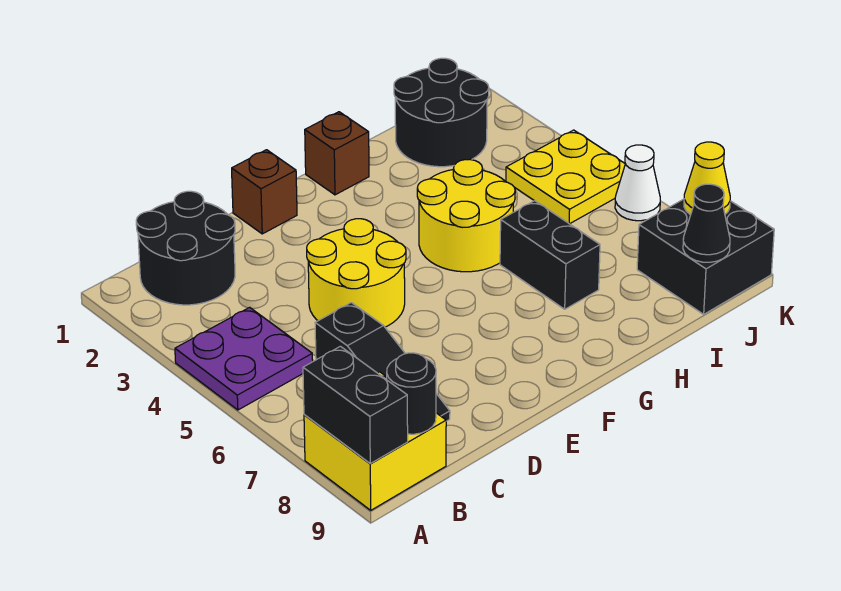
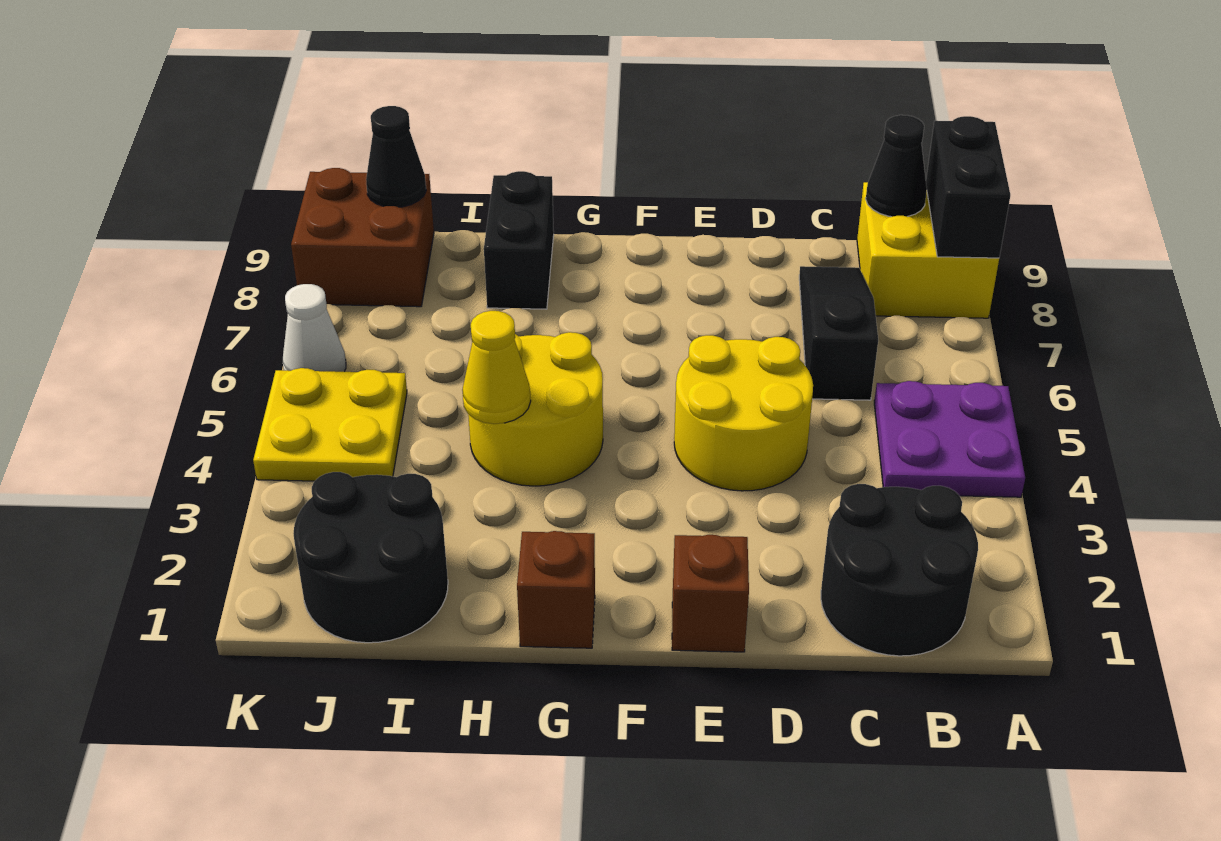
black round brick B9 level 2 -> black cone B9 level 2
black brick H6:H7 level 1 -> black brick H8:H9 level 1
black brick J8:K9 level 1 -> brown brick J8:K9 level 1
yellow cone K8 level 2 -> yellow cone H4 level 2

